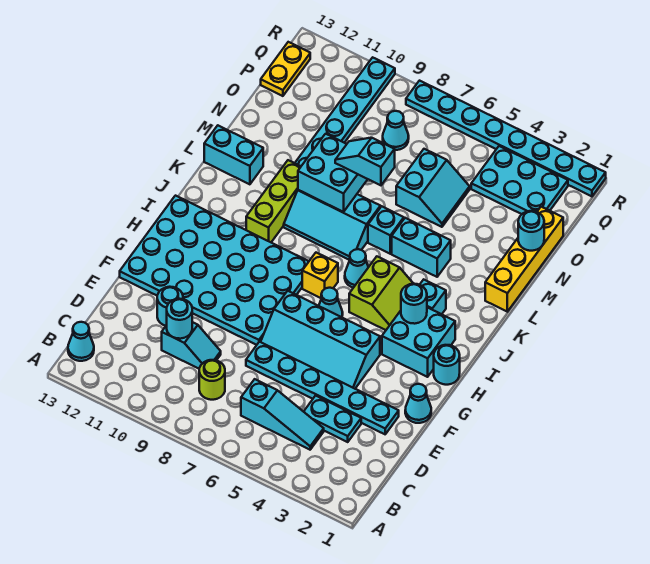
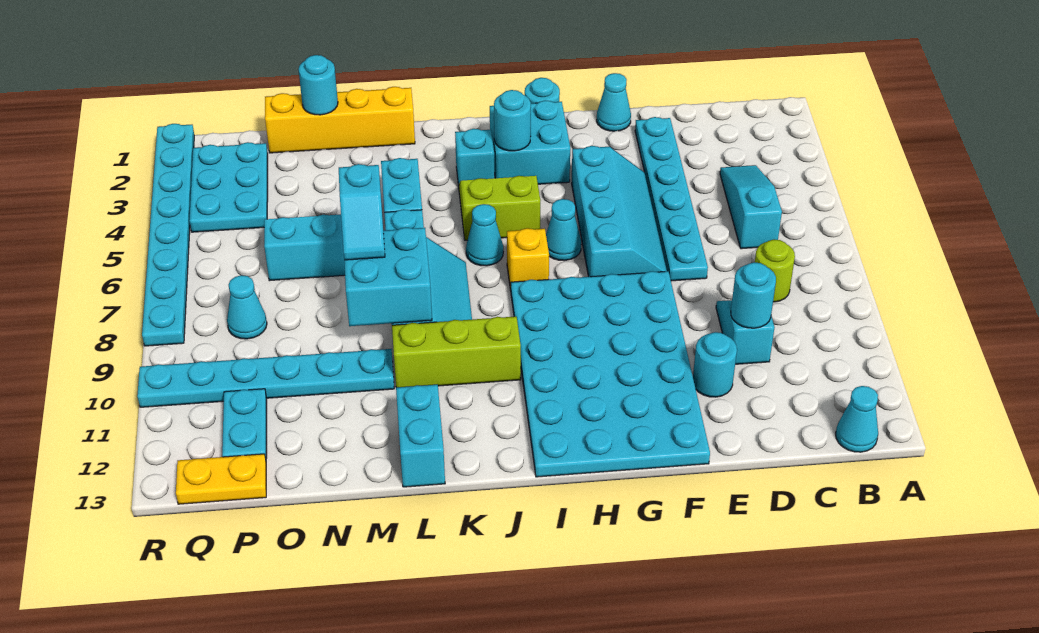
cyan plate D3:D4 level 1 -> cyan plate P11:P12 level 1

